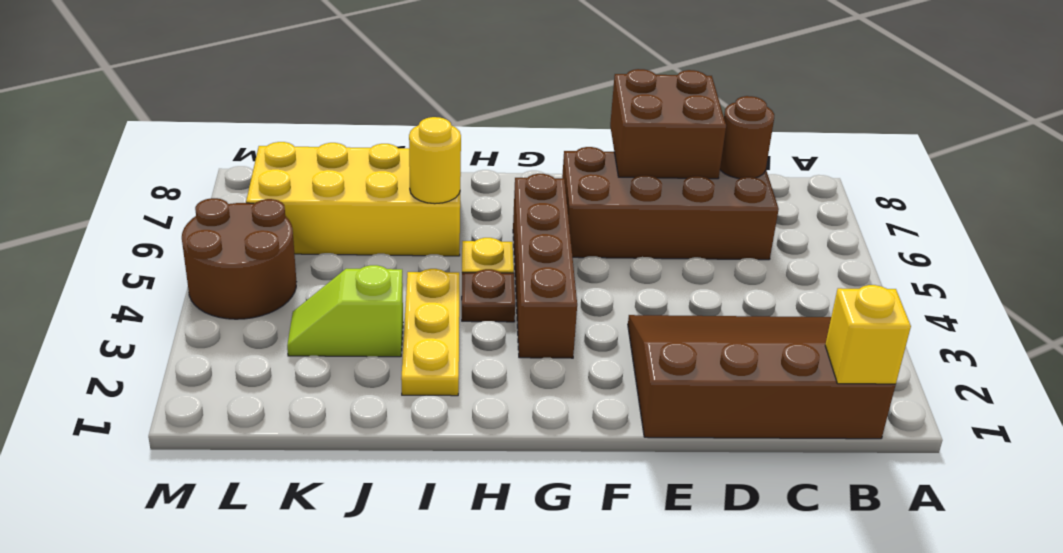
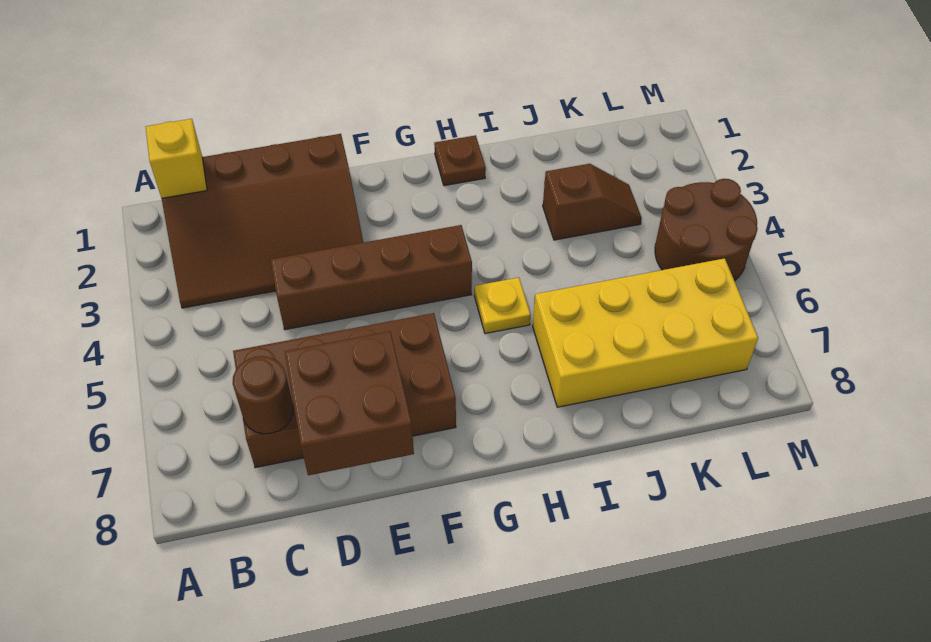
brown brick G3:G6 level 1 -> brown brick D4:G4 level 1
brown plate H4 level 1 -> brown plate H1 level 1
yellow plate I2:I4 level 1 -> none
yellow round brick I6 level 2 -> none
lime slope J3:K3 level 1 top J -> brown slope J3:K3 level 1 top J

